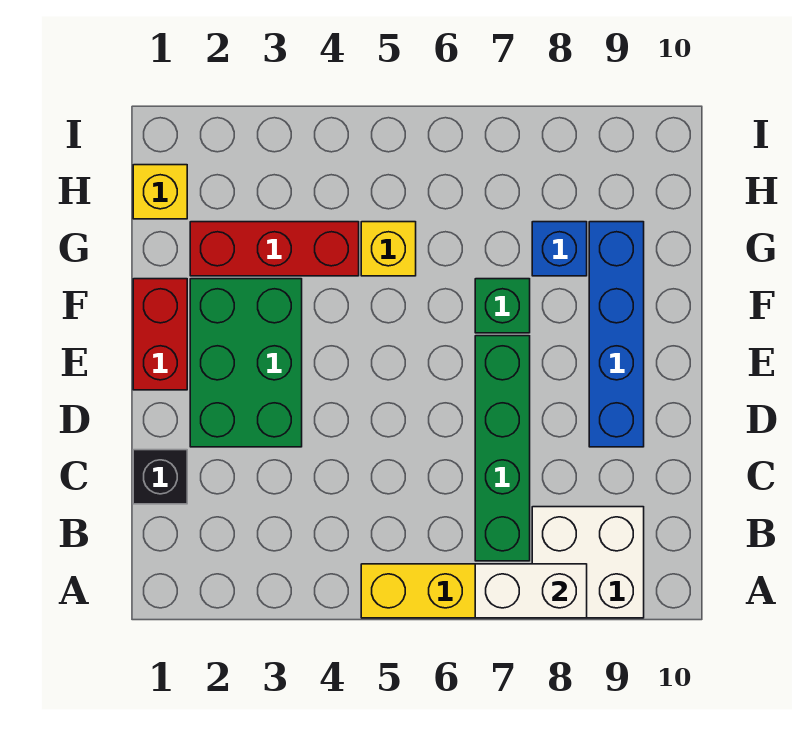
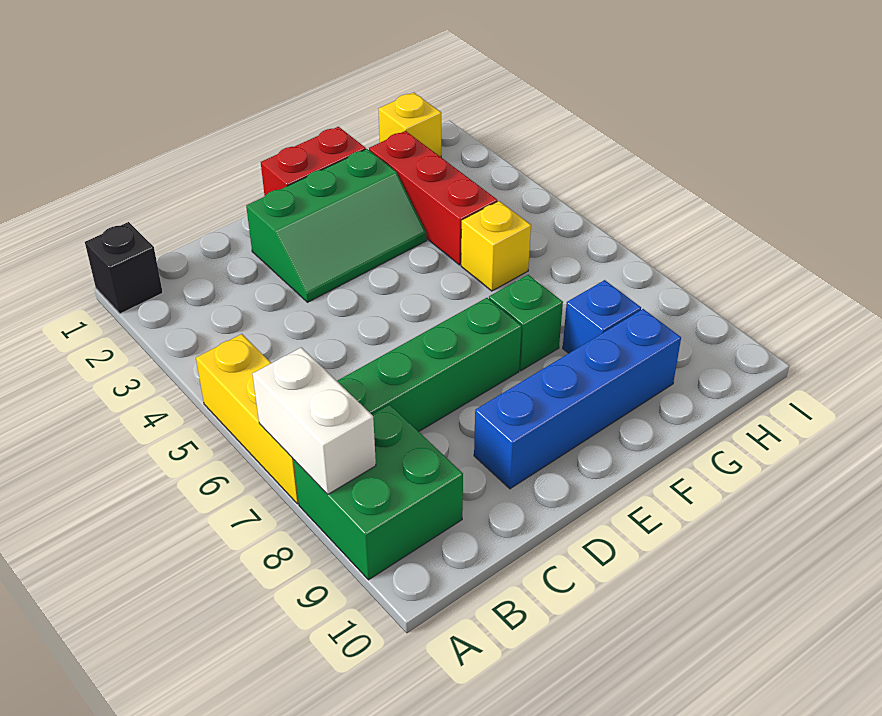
white brick A8:B9 level 1 -> green brick A8:B9 level 1
black brick C1 level 1 -> black brick A1 level 1
green brick D2:F3 level 1 -> green slope D2:F3 level 1 top 2

